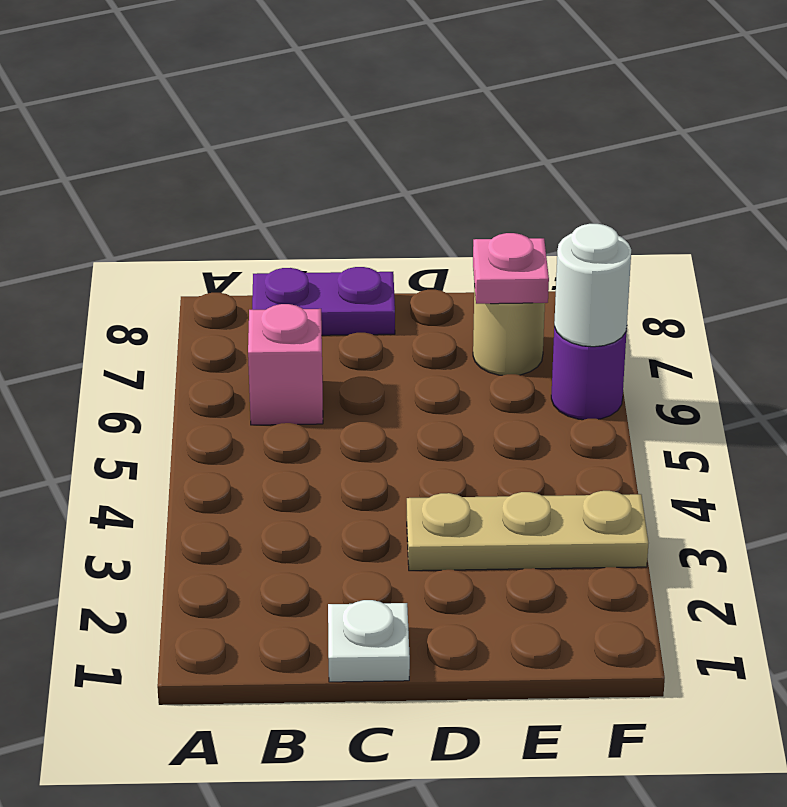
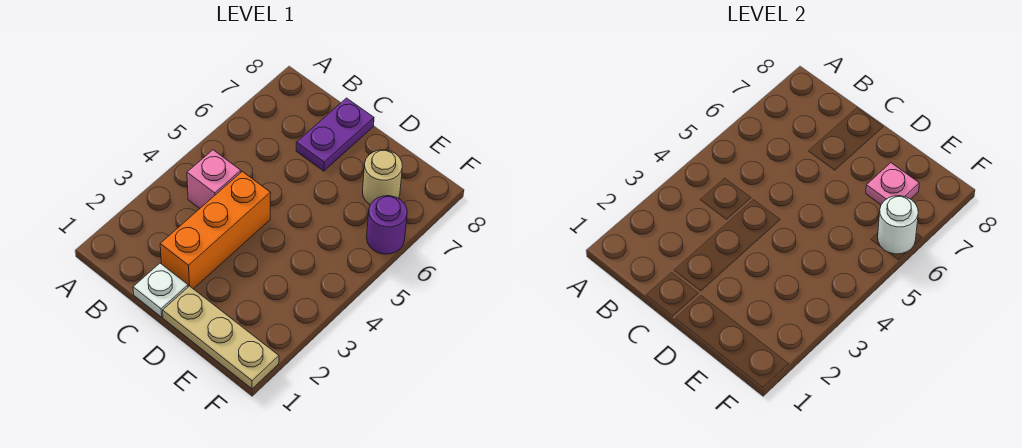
pink brick B6 level 1 -> pink brick B4 level 1
purple plate B8:C8 level 1 -> purple plate C7:C8 level 1
none -> orange brick C2:C4 level 1
tan plate D3:F3 level 1 -> tan plate D1:F1 level 1

